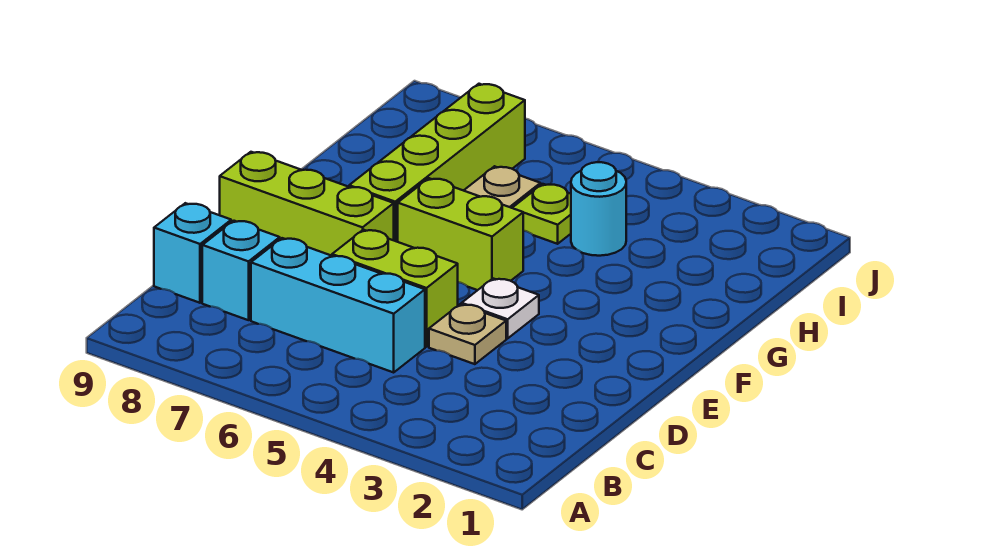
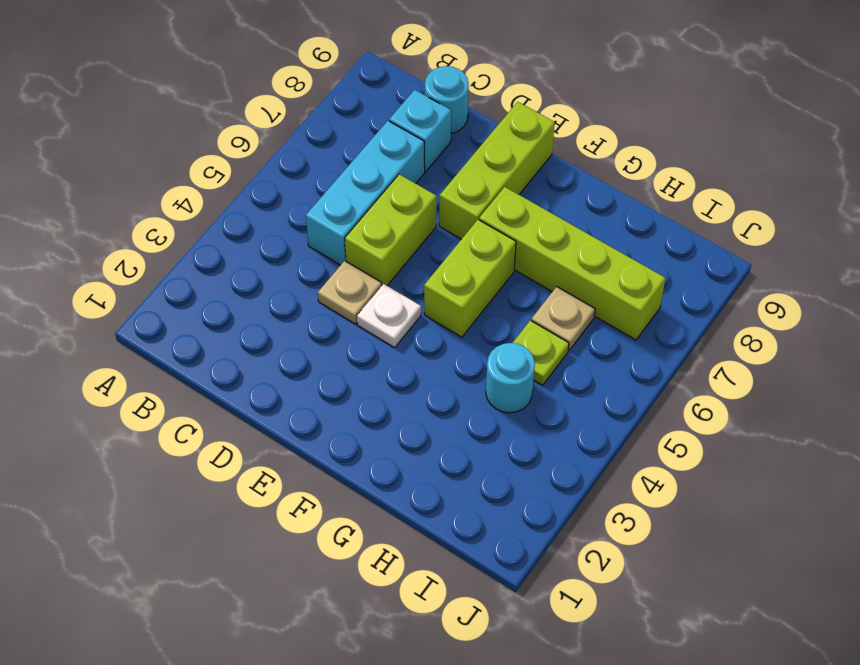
cyan brick C9 level 1 -> cyan round brick C9 level 1

